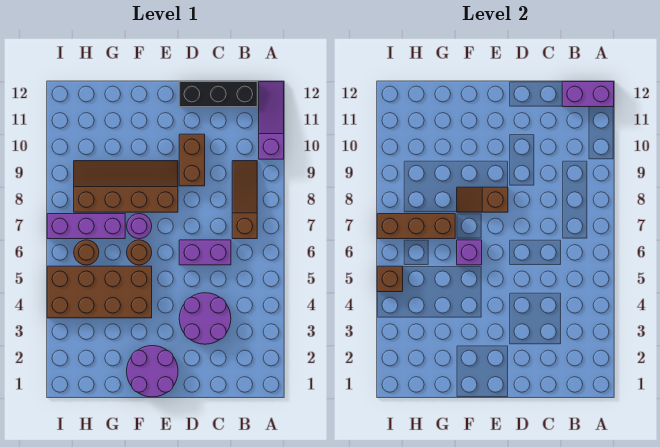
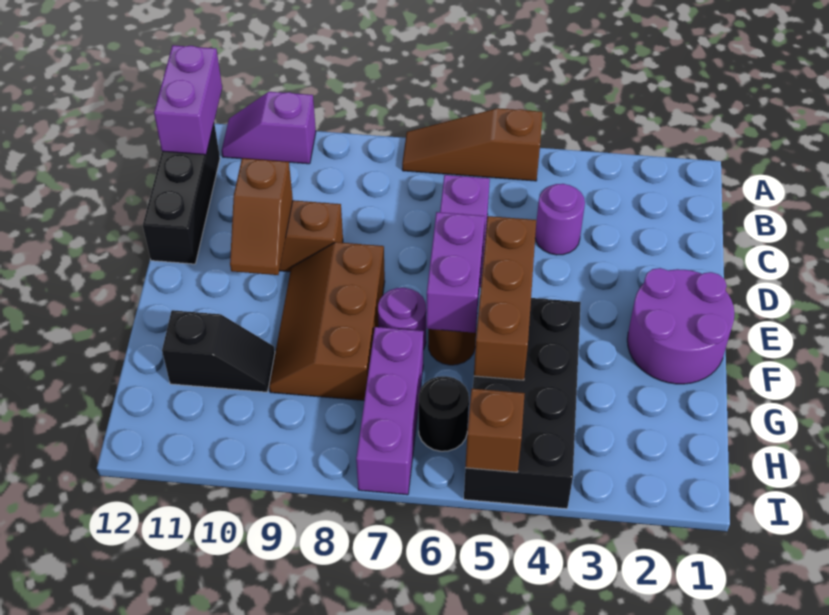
purple slope A10:A12 level 1 top 10 -> purple slope A10:A11 level 1 top 10
brown slope B7:B9 level 1 top 7 -> brown slope A5:A7 level 1 top 5
purple round brick C3:D4 level 1 -> purple round brick C4 level 1
brown slope E8:H9 level 1 top 8 -> brown slope E8:G9 level 1 top 8
brown slope E8:F8 level 2 top E -> brown slope D10:E10 level 2 top D
brown brick F4:I5 level 1 -> black brick F4:I5 level 1
purple brick F6 level 2 -> purple brick E6:F6 level 2
brown brick G7:I7 level 2 -> brown brick E5:G5 level 2
none -> black slope G10:G11 level 1 top 11
brown round brick H6 level 1 -> black round brick H6 level 1

